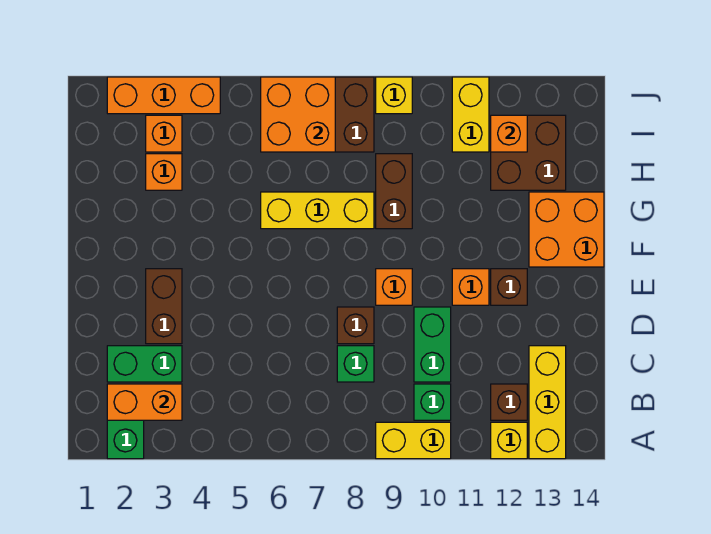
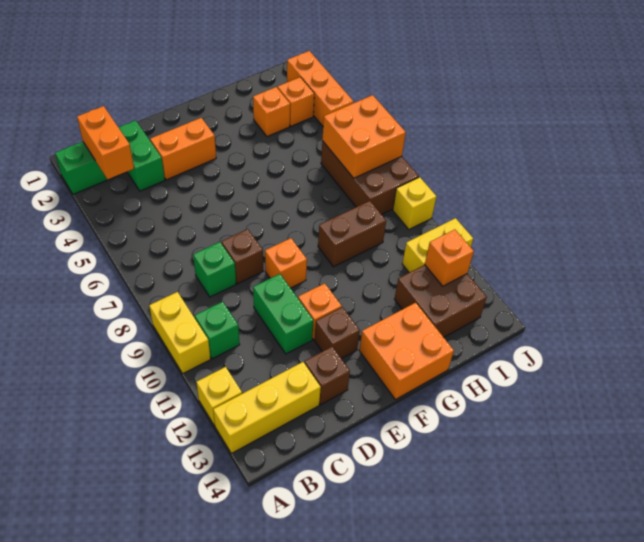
brown brick B12 level 1 -> brown brick D13 level 1
green brick C10:D10 level 1 -> green brick D10:D11 level 1
brown brick D3:E3 level 1 -> orange brick D3:E3 level 1
yellow brick G6:G8 level 1 -> none

